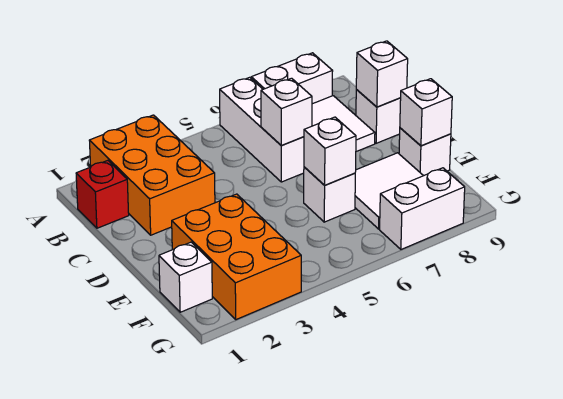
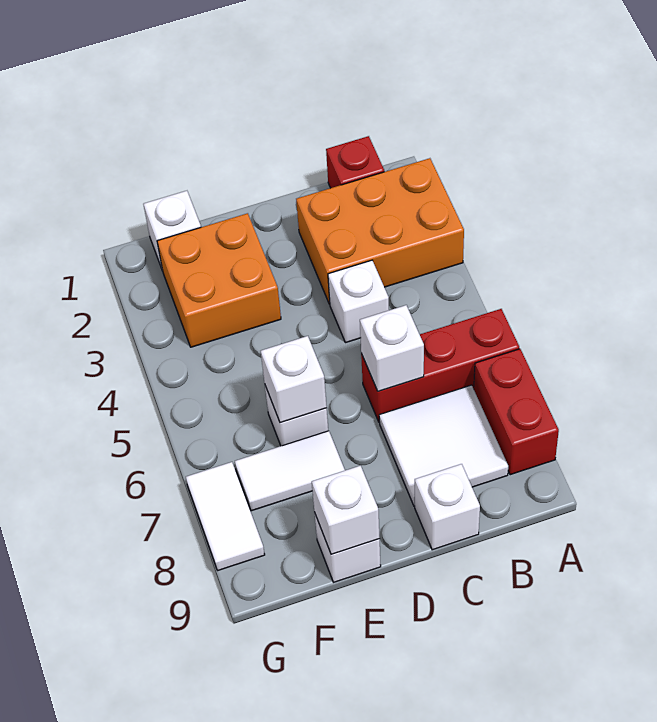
white brick A6:C6 level 1 -> red brick A6:C6 level 1
white brick A7:A8 level 1 -> red brick A7:A8 level 1
white brick C9 level 2 -> white brick C4 level 1
orange brick E2:G3 level 1 -> orange brick E2:F3 level 1
white tile E7:F8 level 1 -> white tile E7:F7 level 1
white brick G7:G8 level 1 -> white tile G7:G8 level 1

